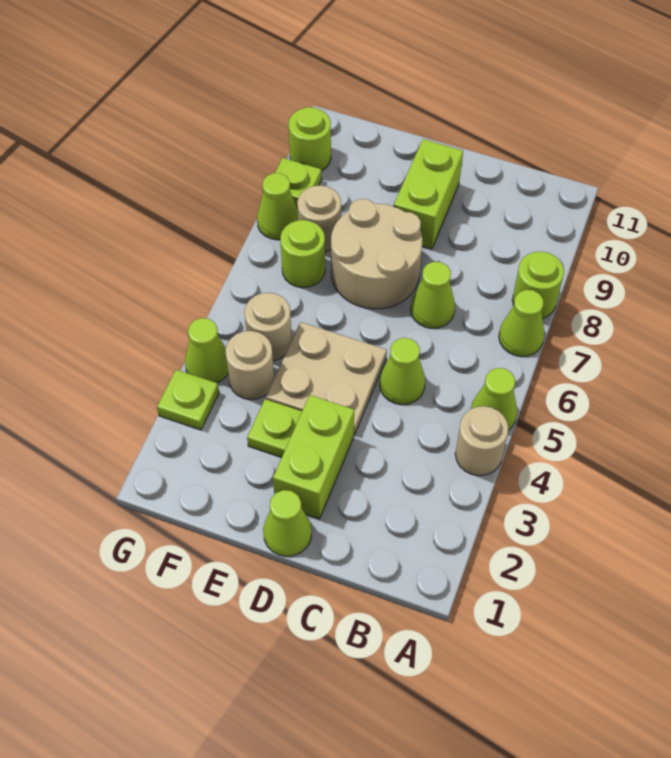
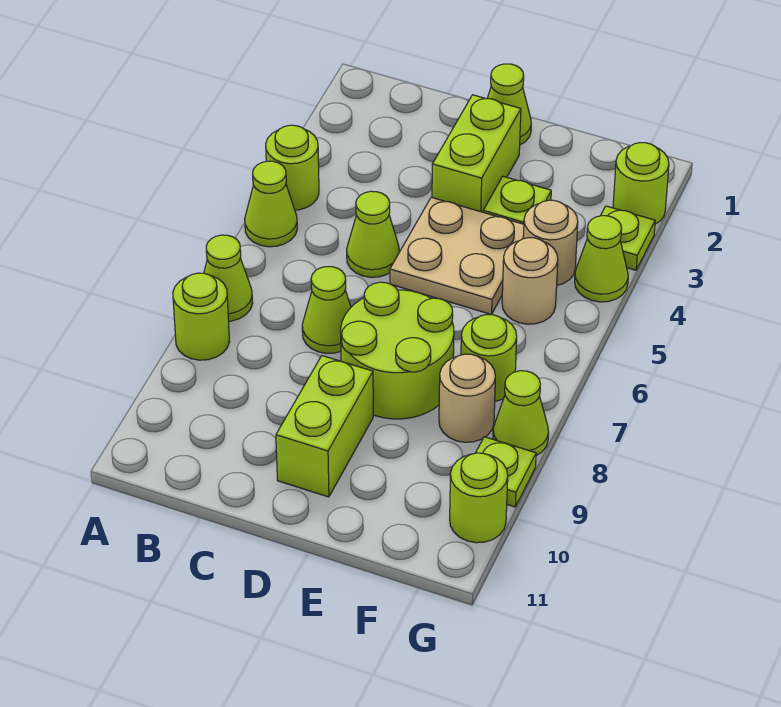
tan round brick A4 level 1 -> lime round brick A4 level 1
tan round brick D7:E8 level 1 -> lime round brick D7:E8 level 1
none -> lime round brick G2 level 1

